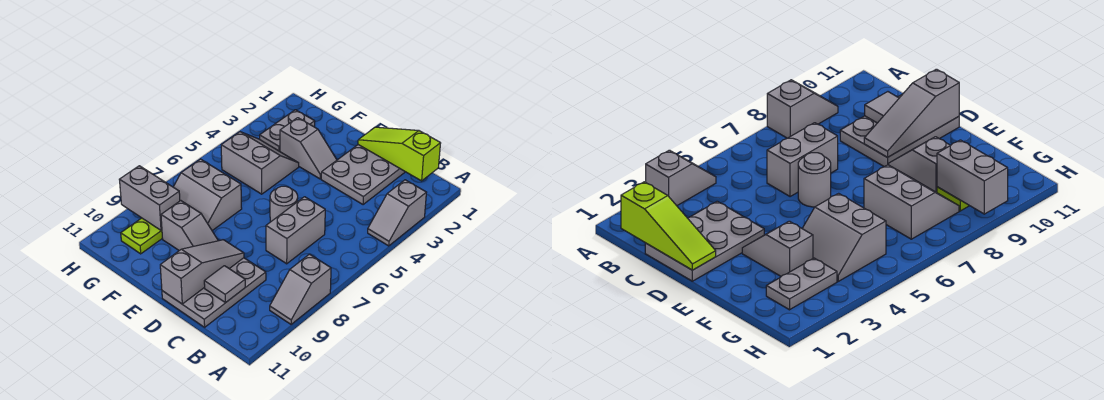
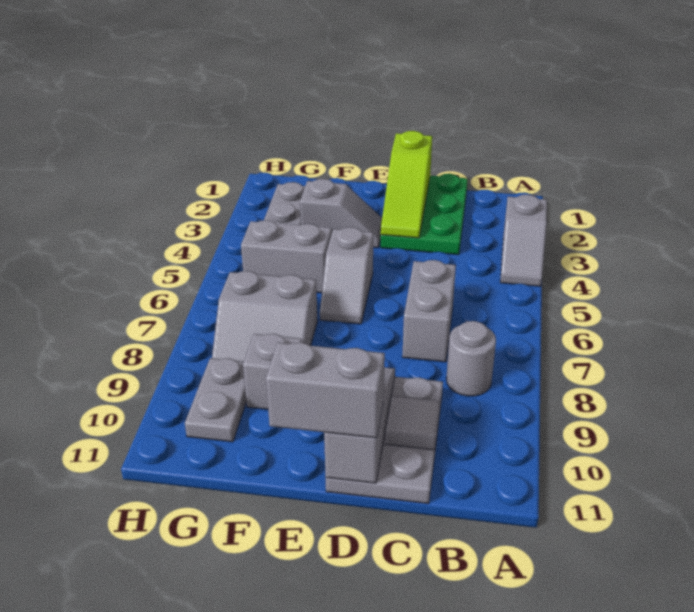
grey slope A8:A9 level 1 top 8 -> grey slope E5:E6 level 1 top 5
lime slope B1:D1 level 2 top B -> lime slope D1:D3 level 2 top 1
grey plate C1:D3 level 1 -> green plate C1:D3 level 1
grey round brick D6 level 1 -> grey round brick B8 level 1
lime plate G9:G10 level 1 -> grey plate G9:G10 level 1
grey brick G9:H9 level 2 -> grey brick D11:E11 level 3

